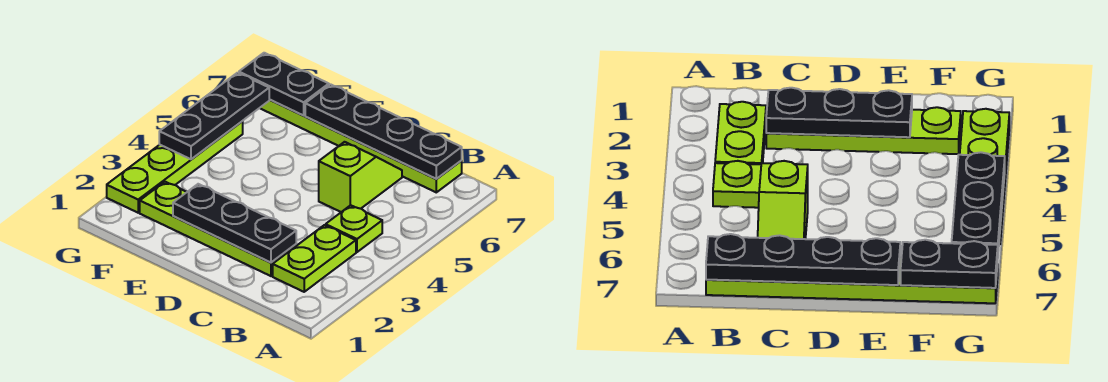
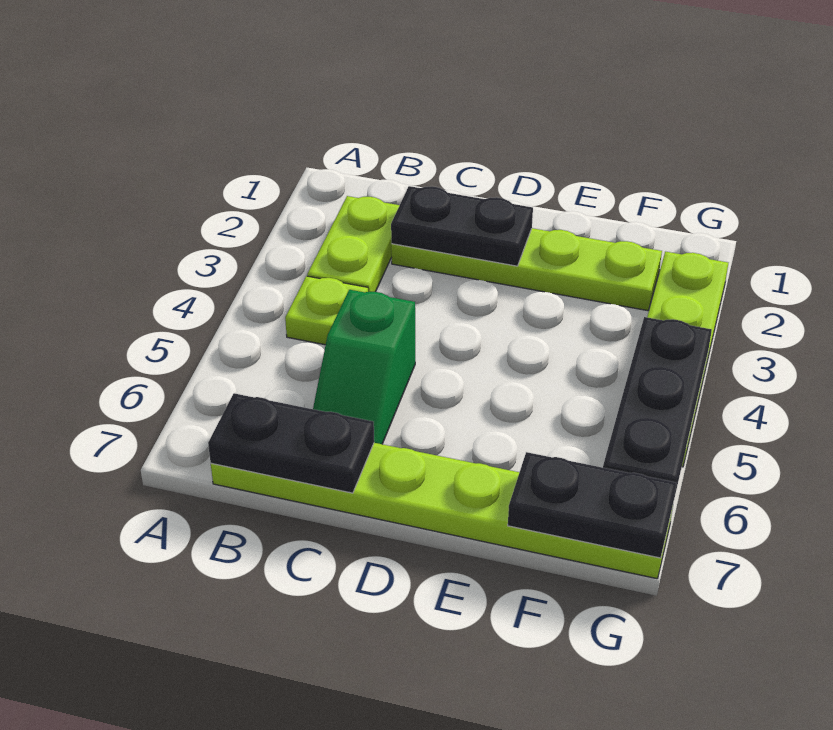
black plate B7:E7 level 2 -> black plate B7:C7 level 2
black plate C2:E2 level 2 -> black plate C2:D2 level 2
lime slope C5:C6 level 1 top 5 -> green slope C5:C6 level 1 top 5

